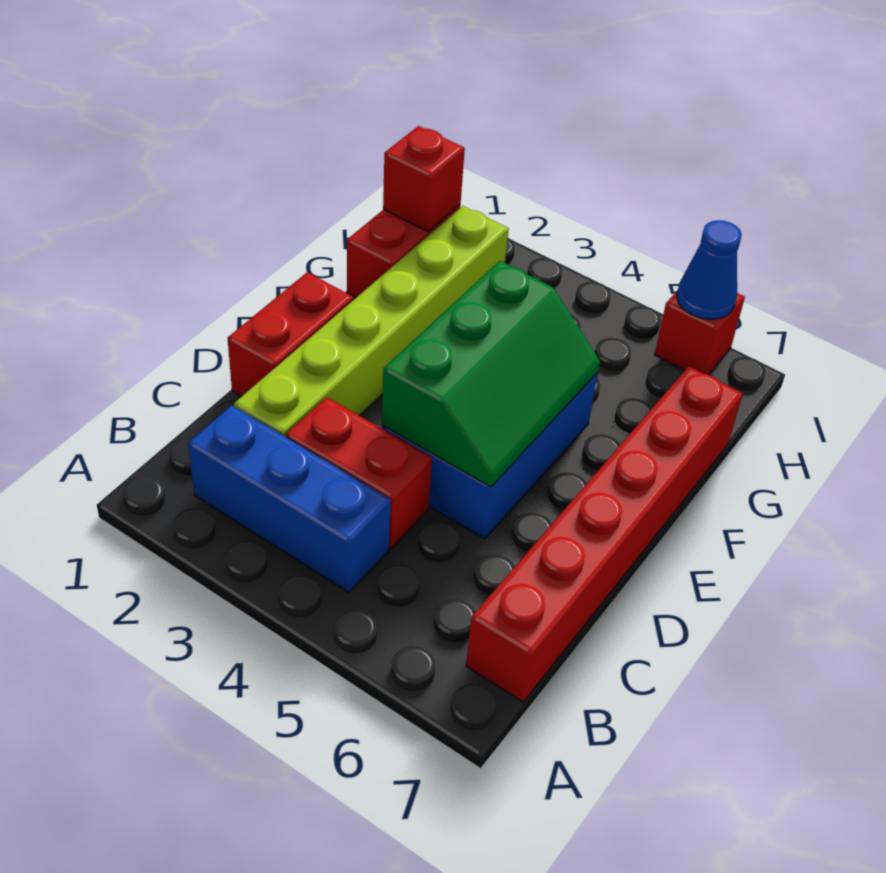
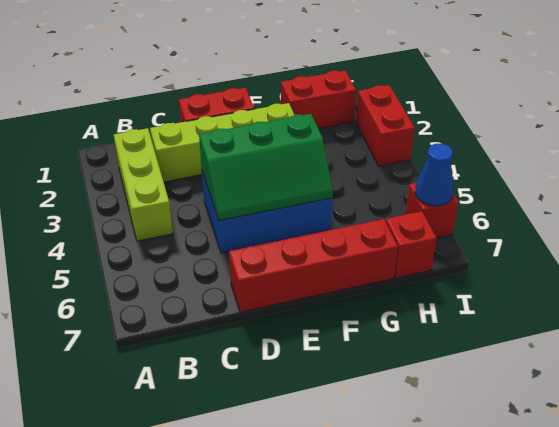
blue brick B2:B4 level 1 -> lime brick B2:B4 level 1
red brick B7:G7 level 1 -> red brick D7:G7 level 1
lime brick C2:H2 level 1 -> lime brick C2:F2 level 1
red brick C3:C4 level 1 -> red brick I2:I3 level 1
red brick H1 level 2 -> red brick H7 level 1

